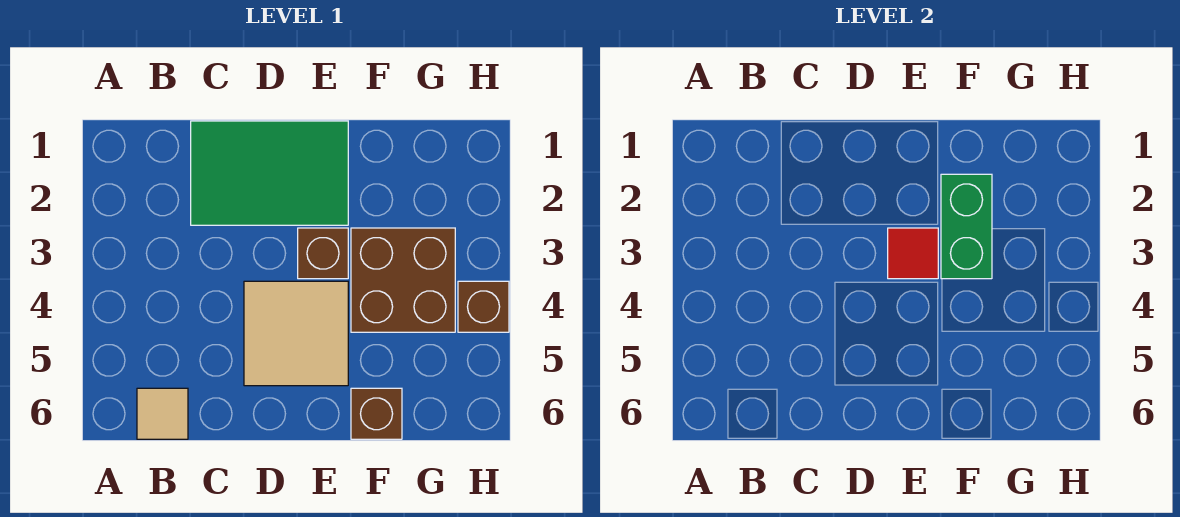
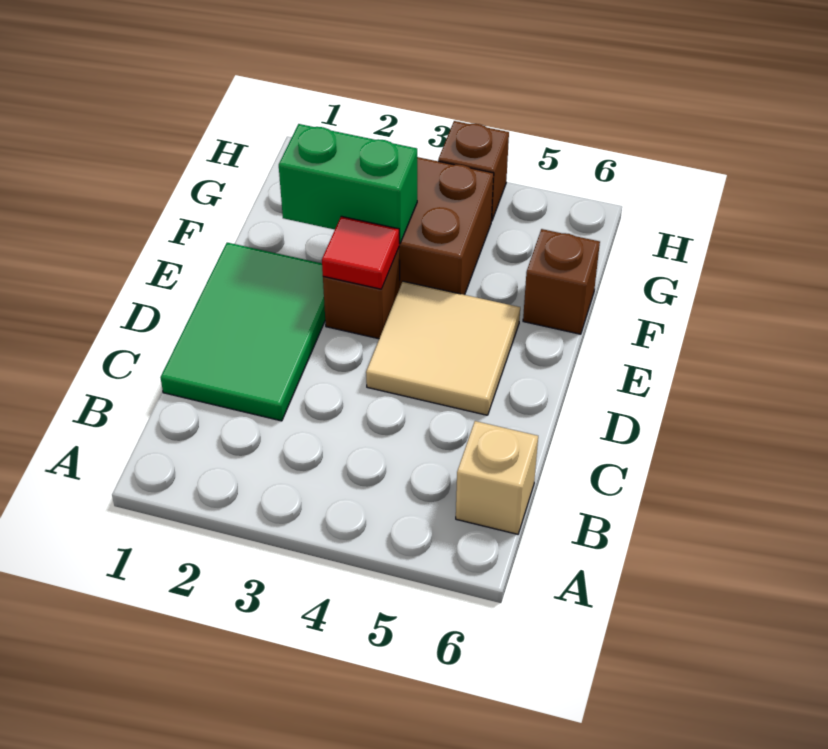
tan tile B6 level 1 -> tan brick B6 level 1

